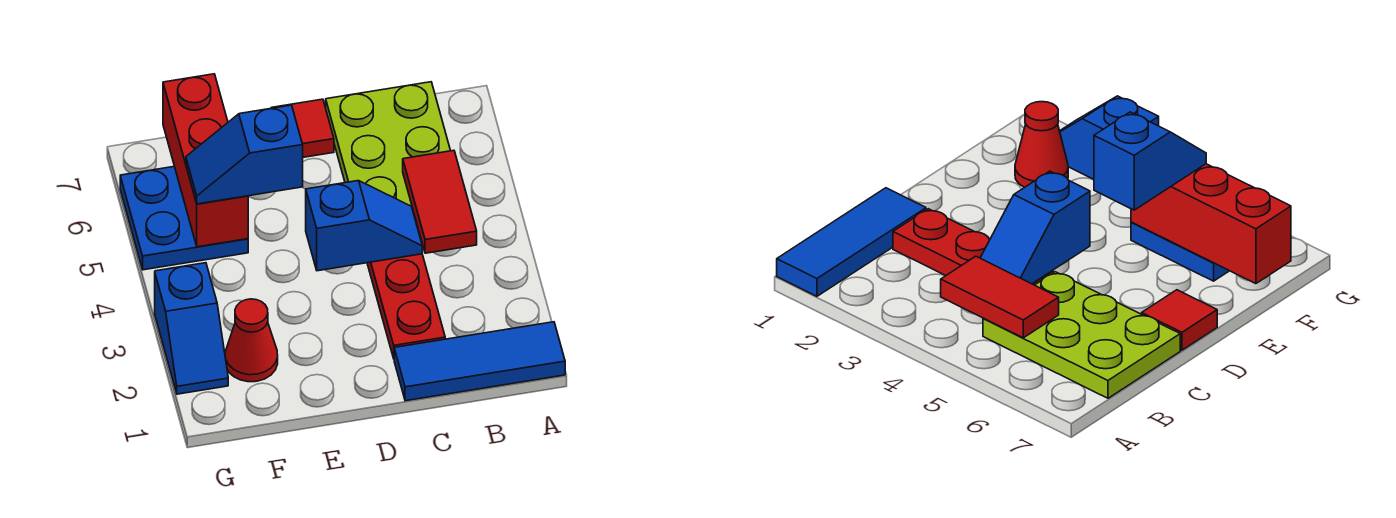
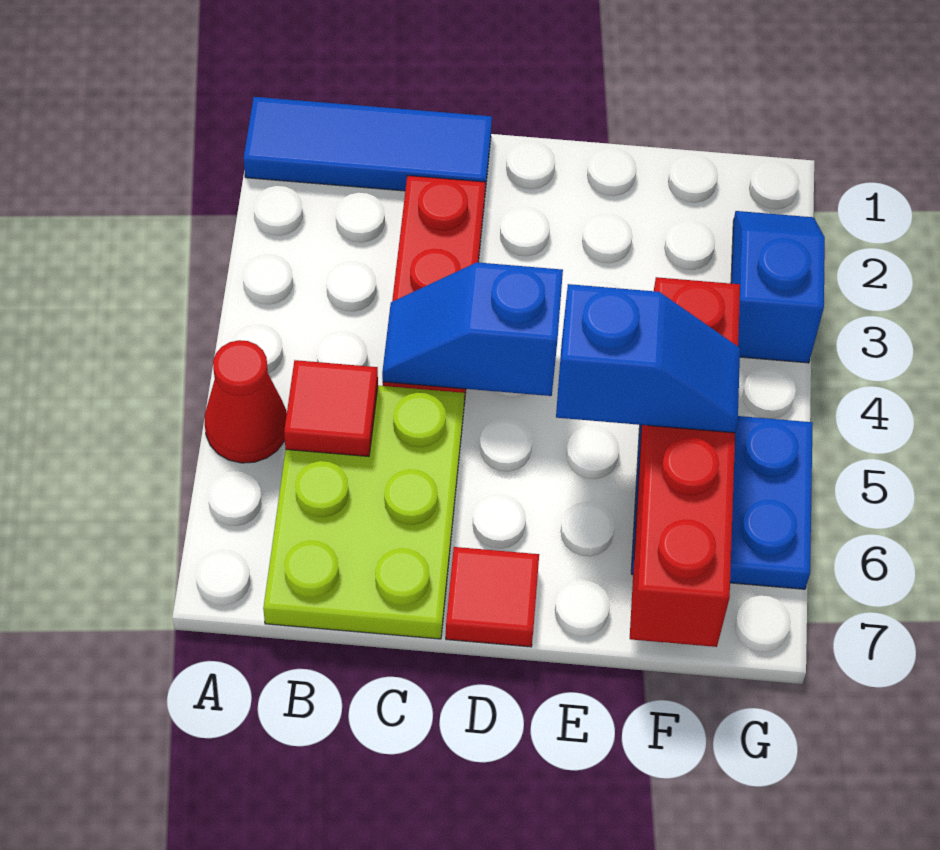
red tile B4:B5 level 2 -> red tile B5 level 2
red cone F2 level 1 -> red cone A5 level 1
red brick F5:F7 level 2 -> red brick F4:F7 level 2

